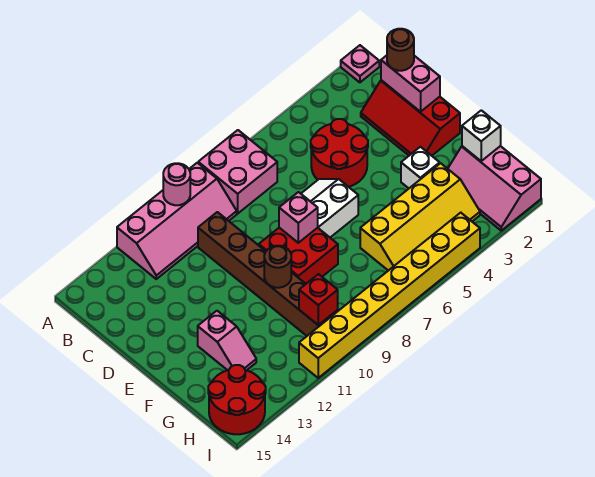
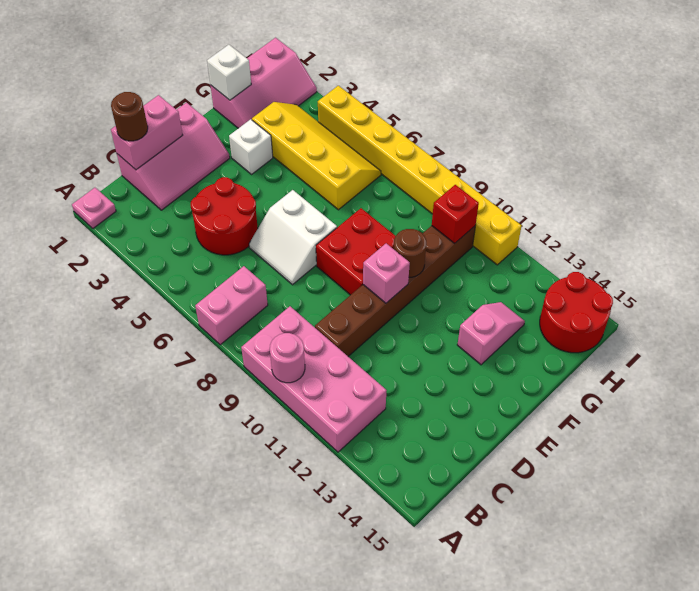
pink brick A7:B8 level 1 -> pink brick A7:B7 level 1
pink slope A9:B12 level 1 top A -> pink brick A9:B12 level 1
red slope C1:E2 level 1 top 1 -> pink slope C1:E2 level 1 top 1
pink brick E8 level 2 -> pink brick E10 level 2

